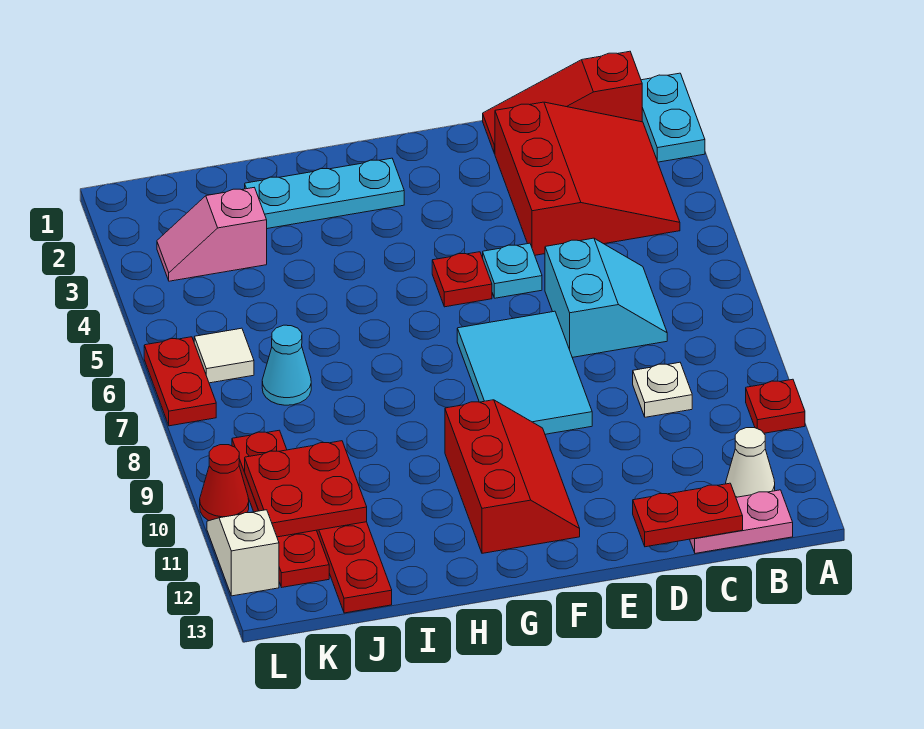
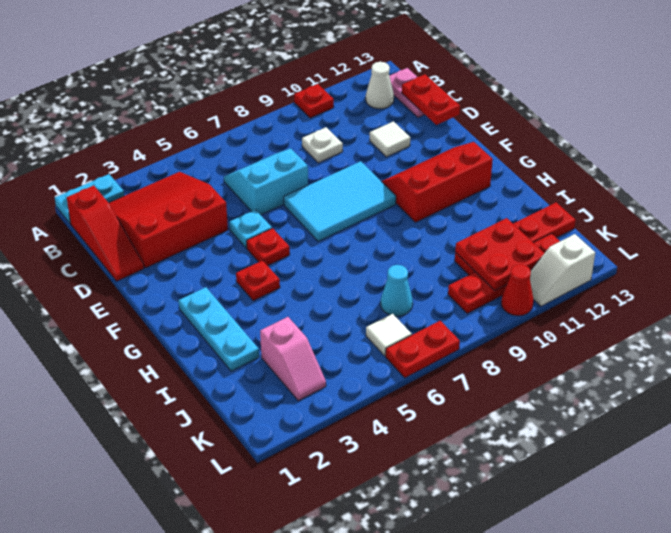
none -> white tile D11 level 1
none -> red plate G4 level 1

